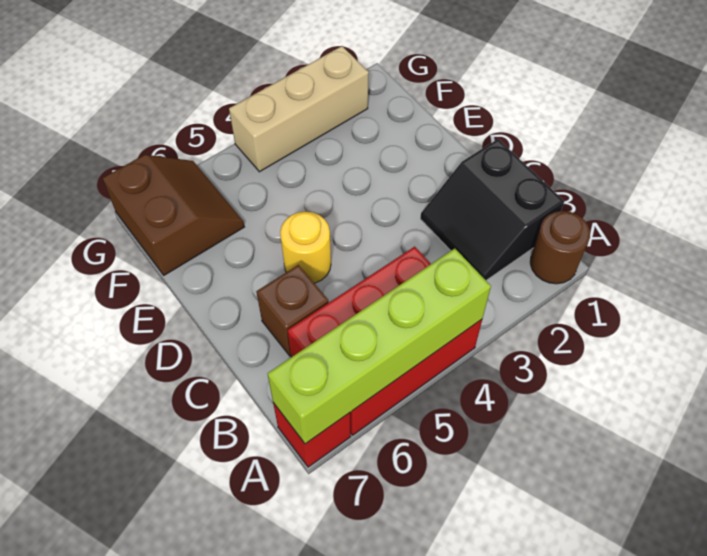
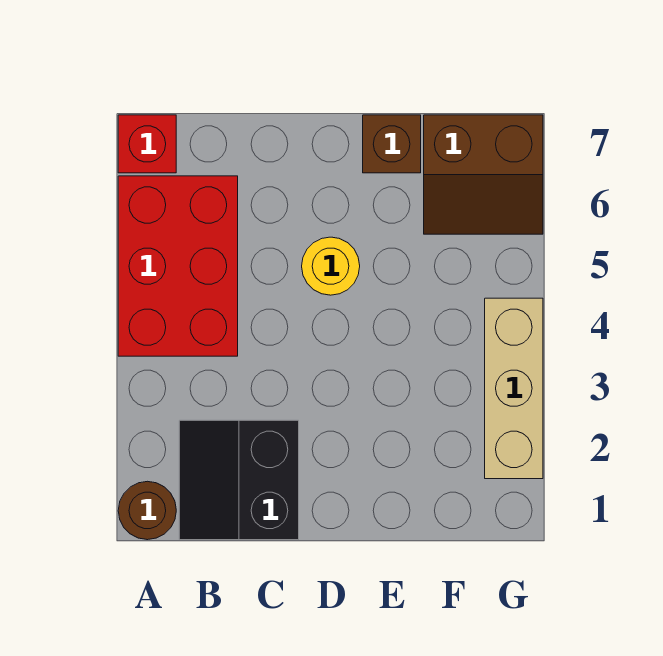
lime brick A4:A7 level 2 -> none
black slope B1:C2 level 1 top 1 -> black slope B1:C2 level 1 top C
brown brick C6 level 1 -> brown brick E7 level 1

